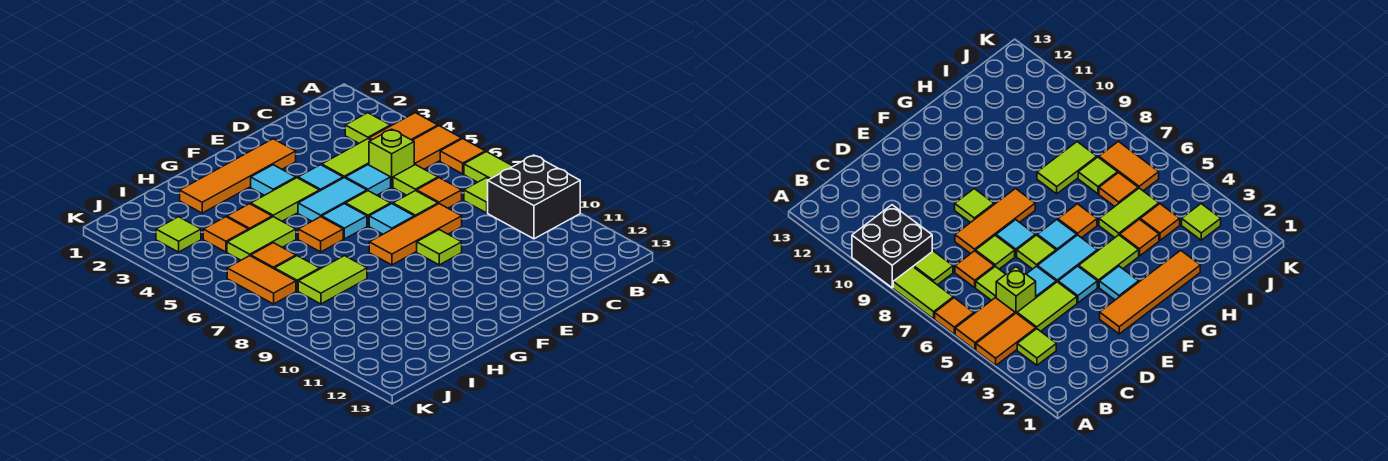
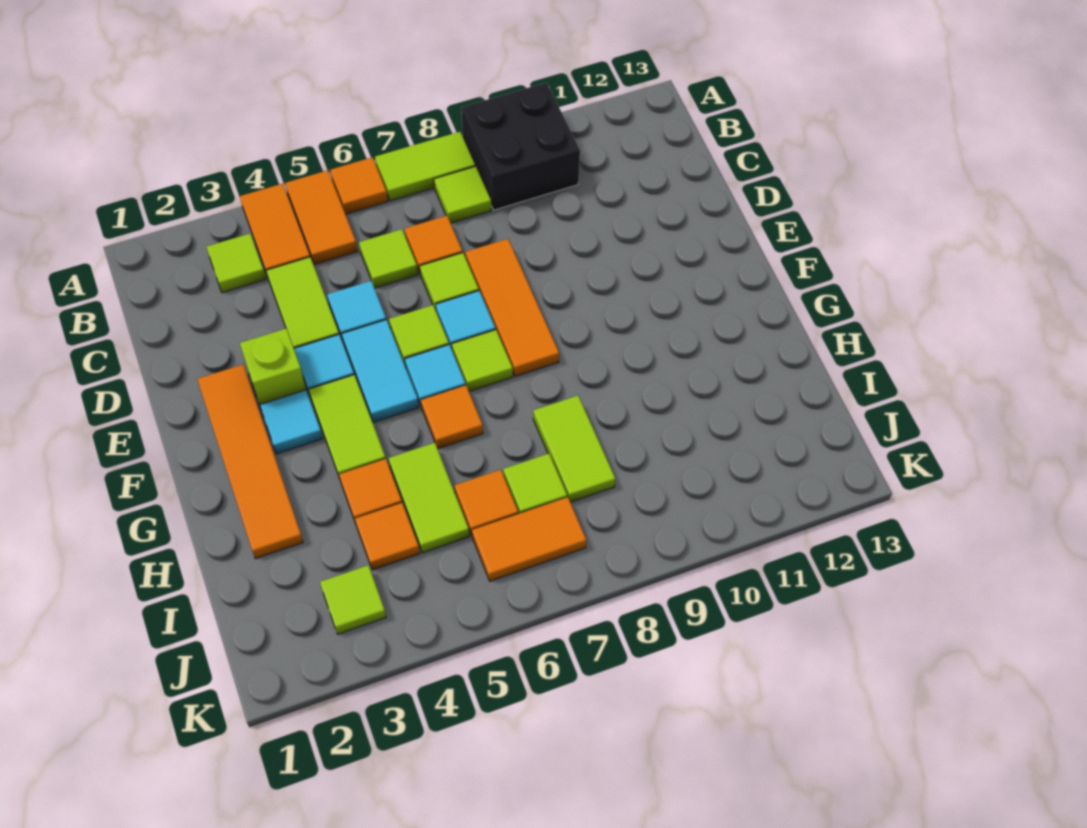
lime brick C5 level 1 -> lime brick E3 level 1
lime tile E9 level 1 -> lime tile F7 level 1

